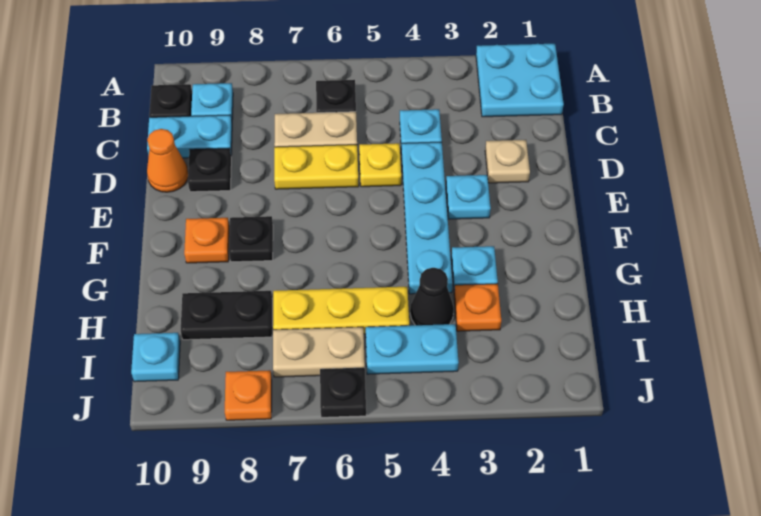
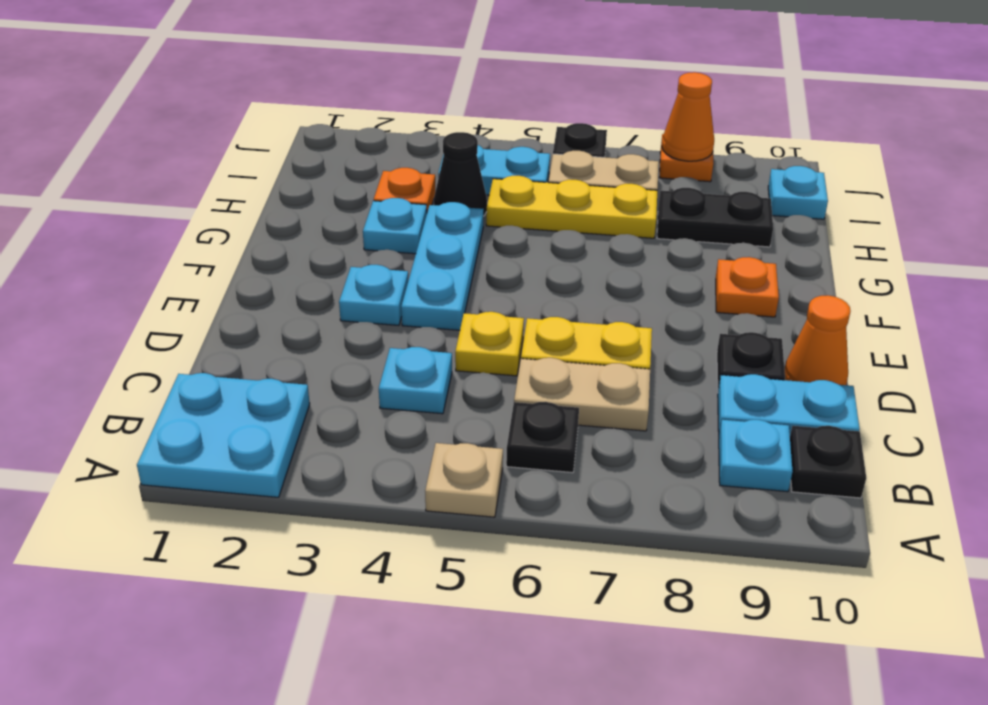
tan plate D2 level 1 -> tan plate A5 level 1
cyan plate D4:G4 level 1 -> cyan plate E4:G4 level 1
black plate F8 level 1 -> none
none -> orange cone J8 level 2

